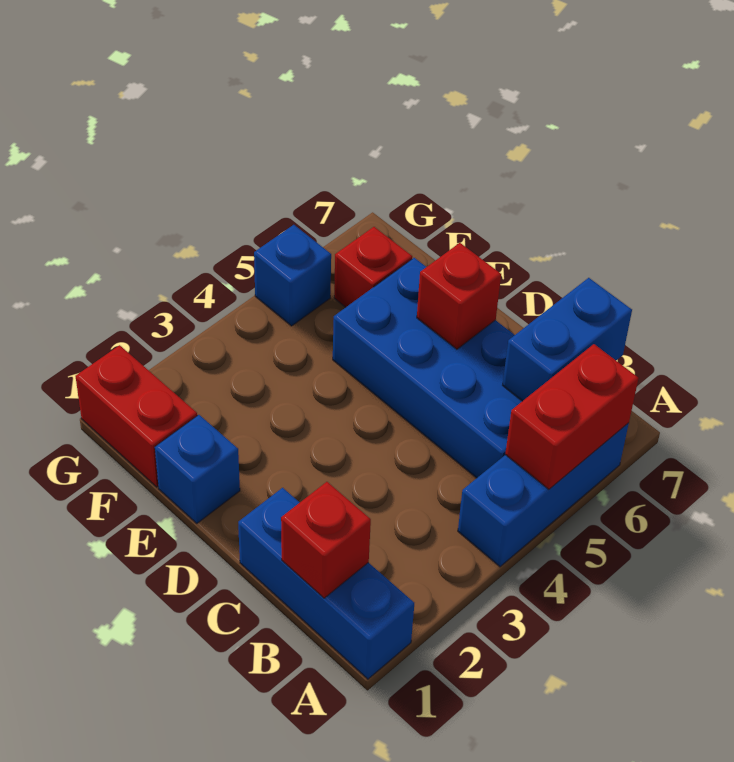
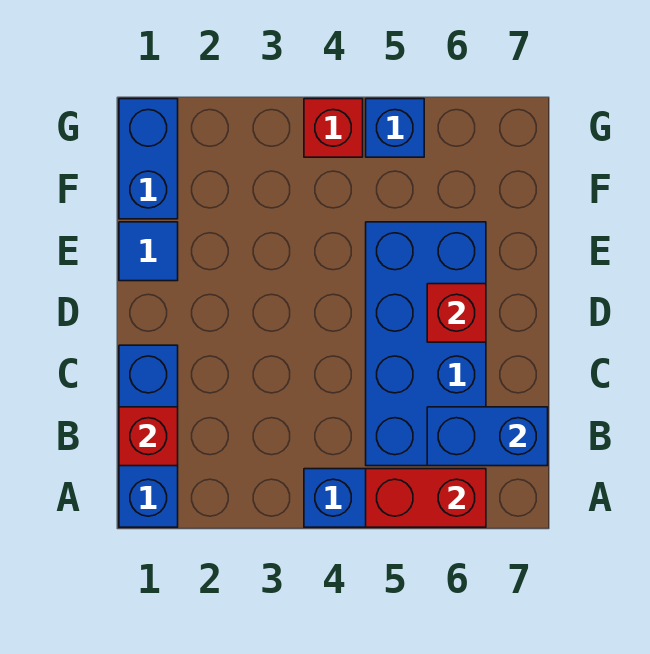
blue brick E1 level 1 -> blue tile E1 level 1
red brick F1:G1 level 1 -> blue brick F1:G1 level 1
red brick F6 level 1 -> red brick G4 level 1

